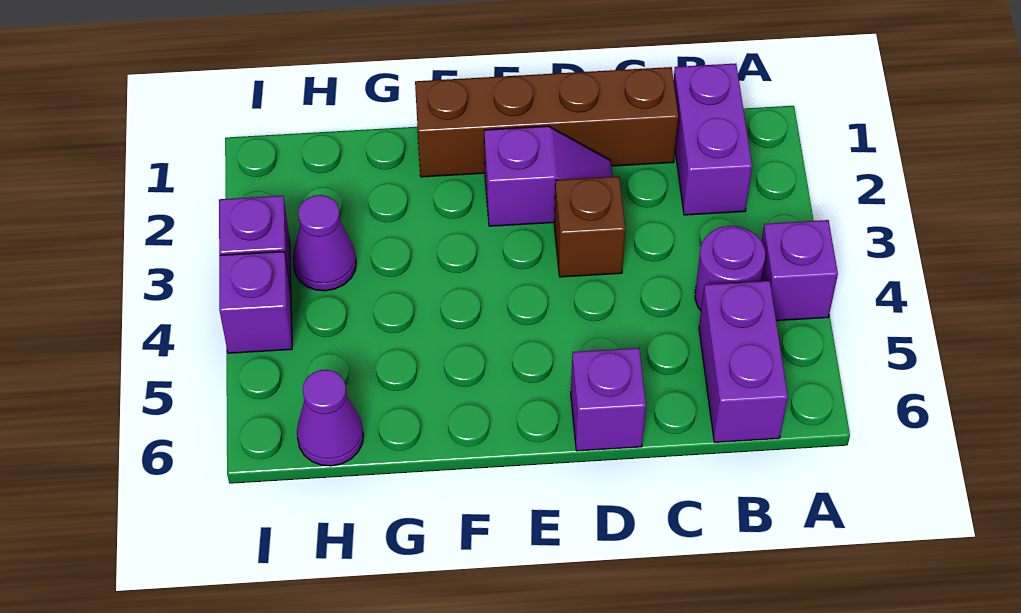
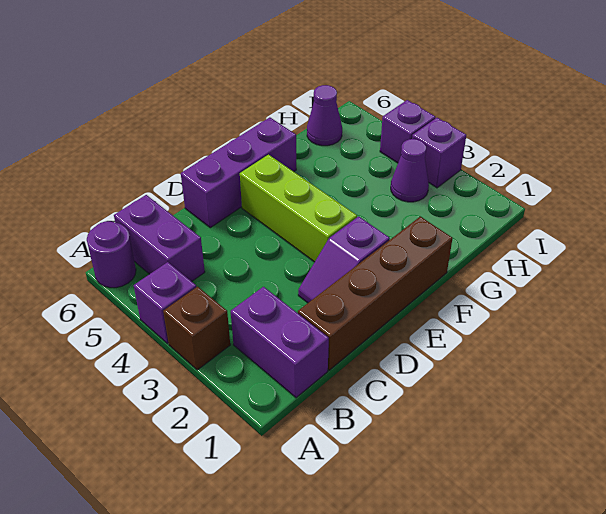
purple round brick B4 level 1 -> purple round brick A6 level 1
brown brick D3 level 1 -> brown brick A3 level 1
purple brick D6 level 1 -> purple brick D6:F6 level 1
none -> lime brick E3:E5 level 1

